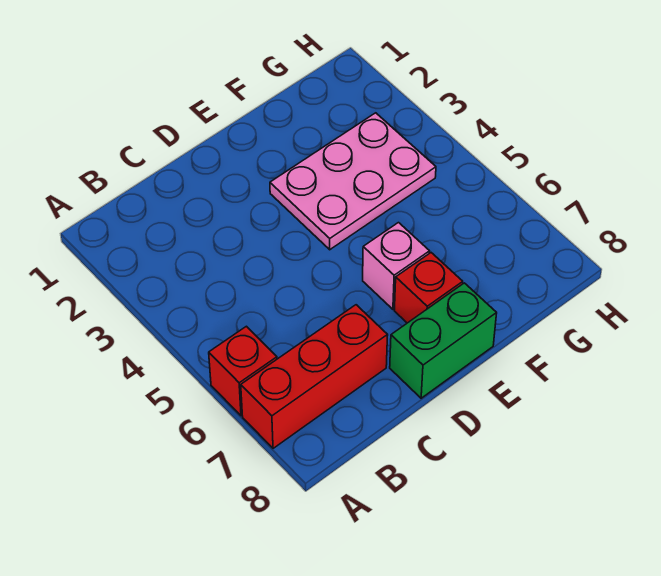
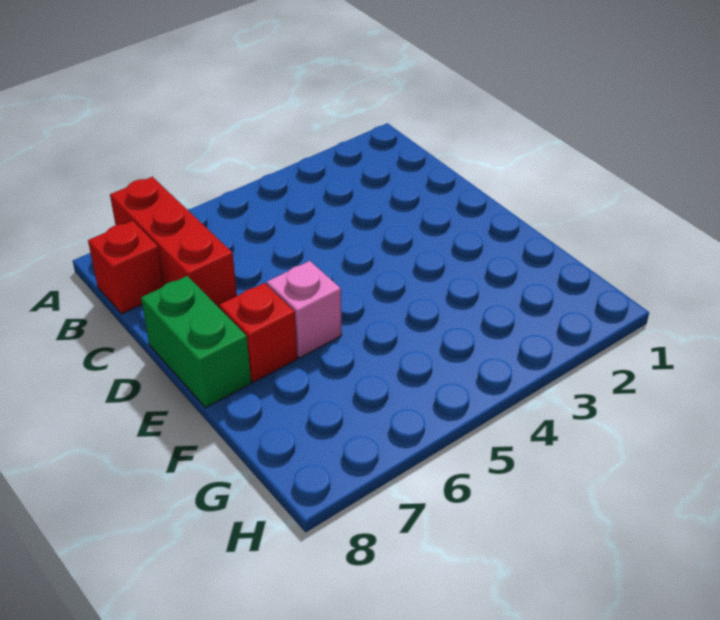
red brick A6 level 1 -> red brick B8 level 1
pink plate E3:G4 level 1 -> none

